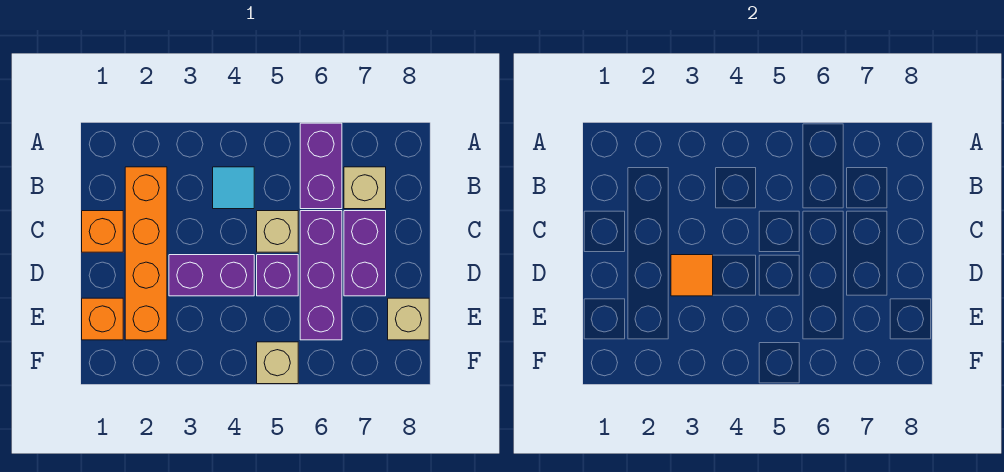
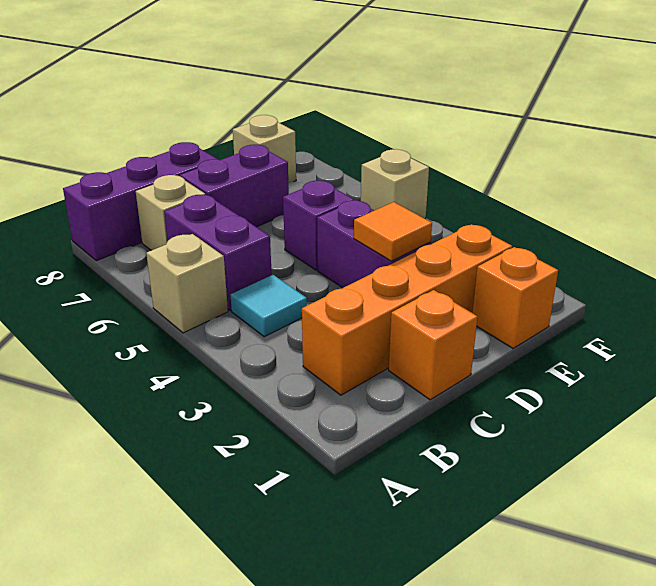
purple brick A6:B6 level 1 -> purple brick B5:B6 level 1
tan brick C5 level 1 -> tan brick A5 level 1
purple brick C6:E6 level 1 -> purple brick A8:C8 level 1

